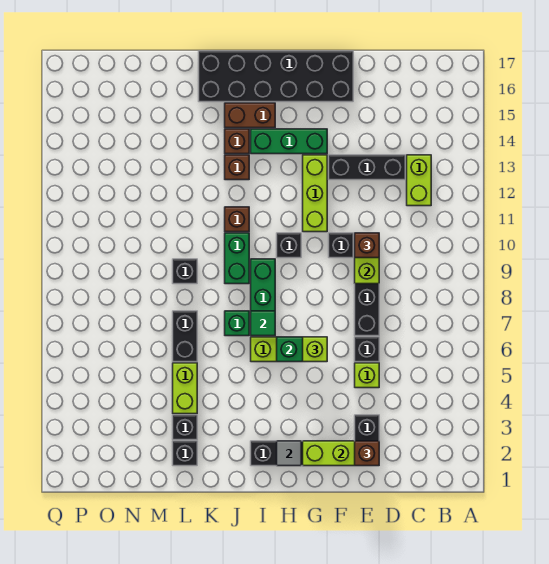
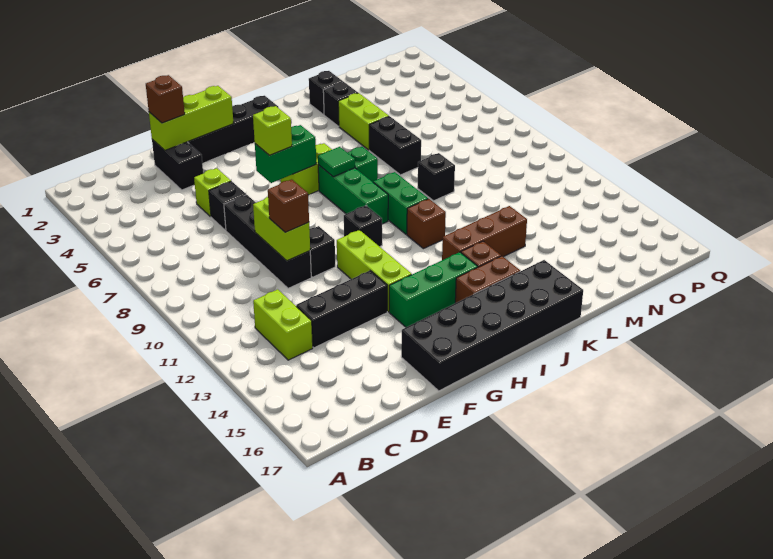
grey tile H2 level 2 -> none
brown brick J13 level 1 -> brown brick J13:L13 level 1

